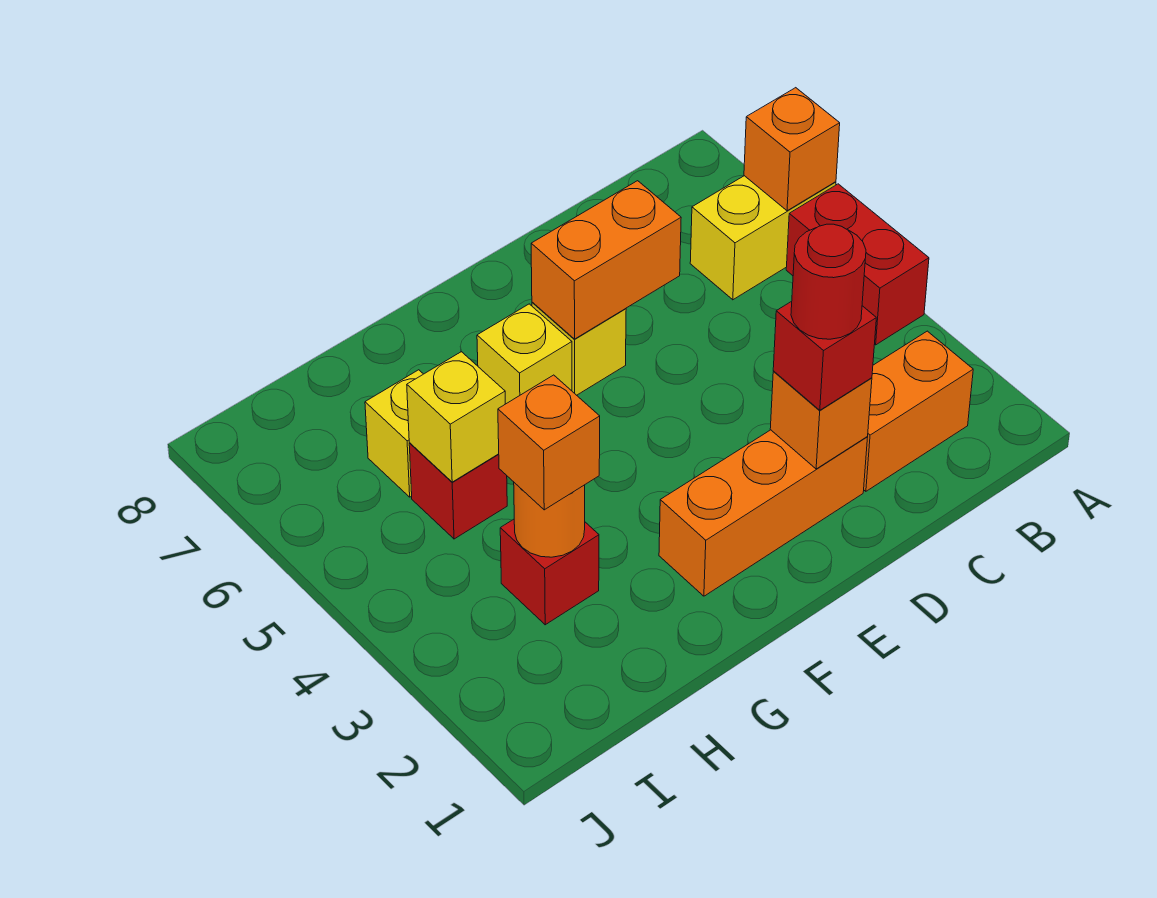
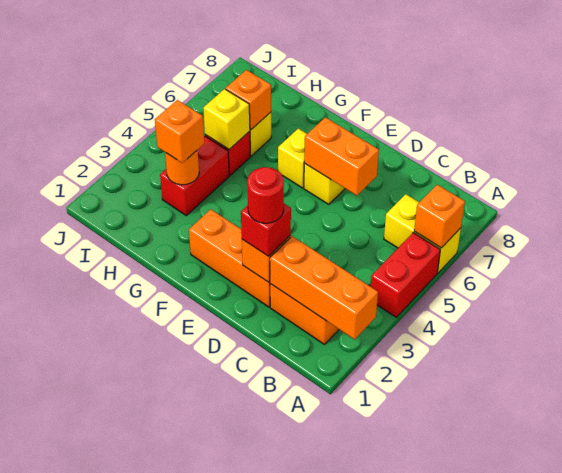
none -> orange brick A2:C2 level 2
red brick H3 level 1 -> red brick H3:H4 level 1
none -> orange brick H6 level 2

